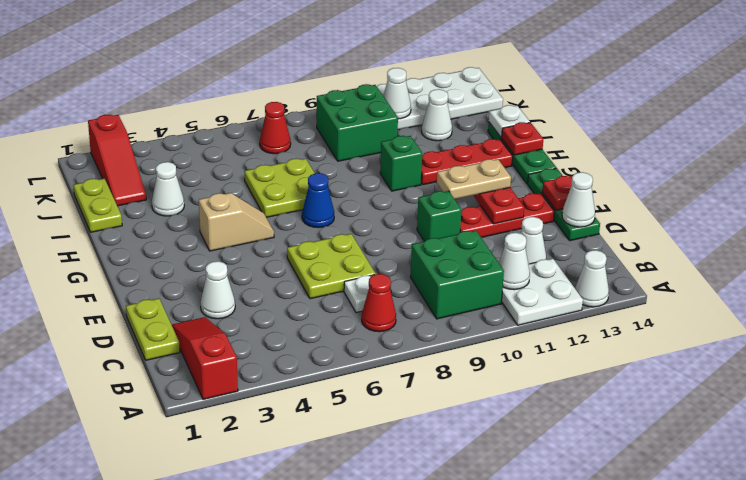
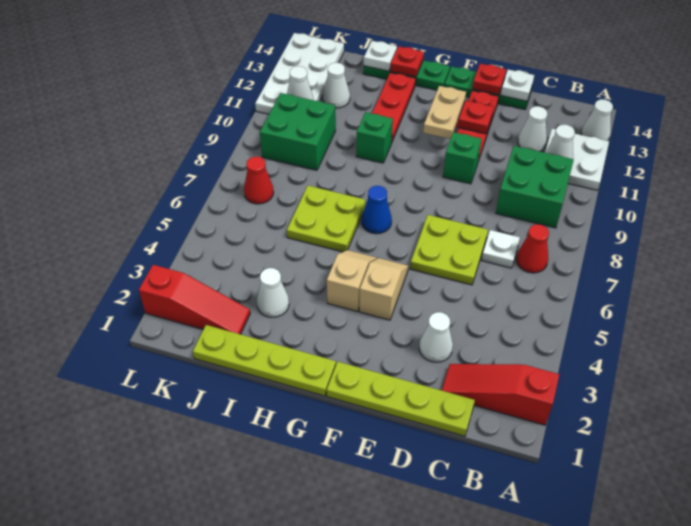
lime plate C1:D1 level 1 -> lime plate C1:F1 level 1
white cone D14 level 2 -> white plate D14 level 2
none -> tan slope F4:F5 level 1 top 4
lime plate I1:J1 level 1 -> lime plate G1:J1 level 1

